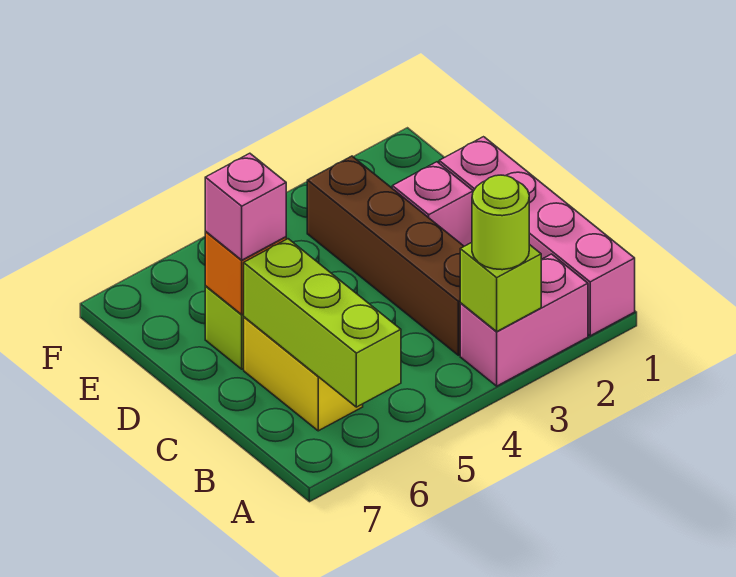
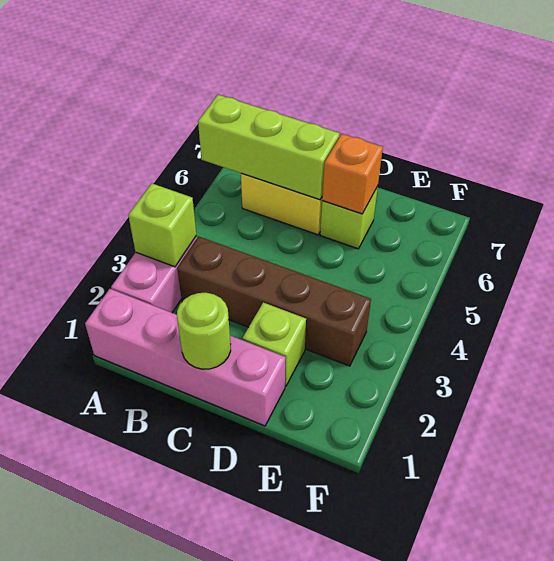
lime round brick A3 level 3 -> lime round brick C1 level 2
pink brick D2 level 1 -> lime brick D2 level 1
pink brick D6 level 3 -> none

